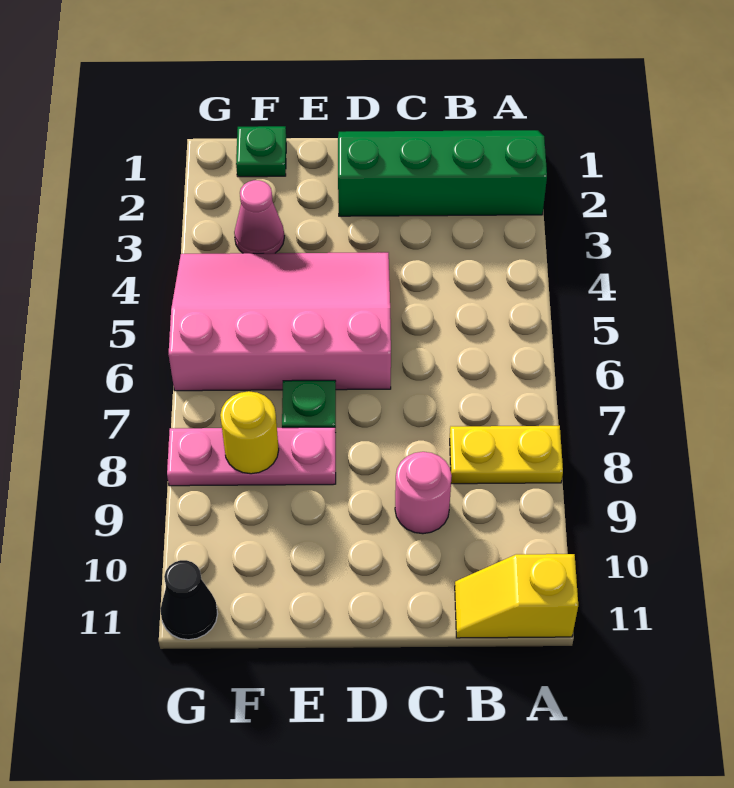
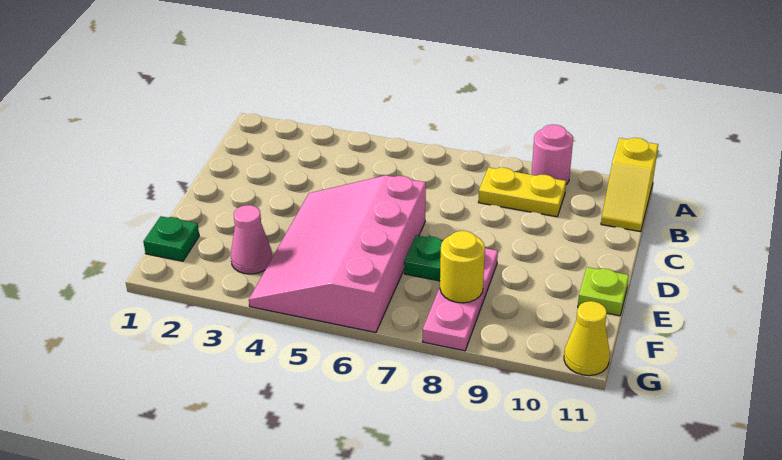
green slope A1:D2 level 1 top 2 -> none
yellow plate A8:B8 level 1 -> yellow plate B8:B9 level 1
pink round brick C9 level 1 -> pink round brick A9 level 1
none -> lime plate E11 level 1
black cone G11 level 1 -> yellow cone G11 level 1

